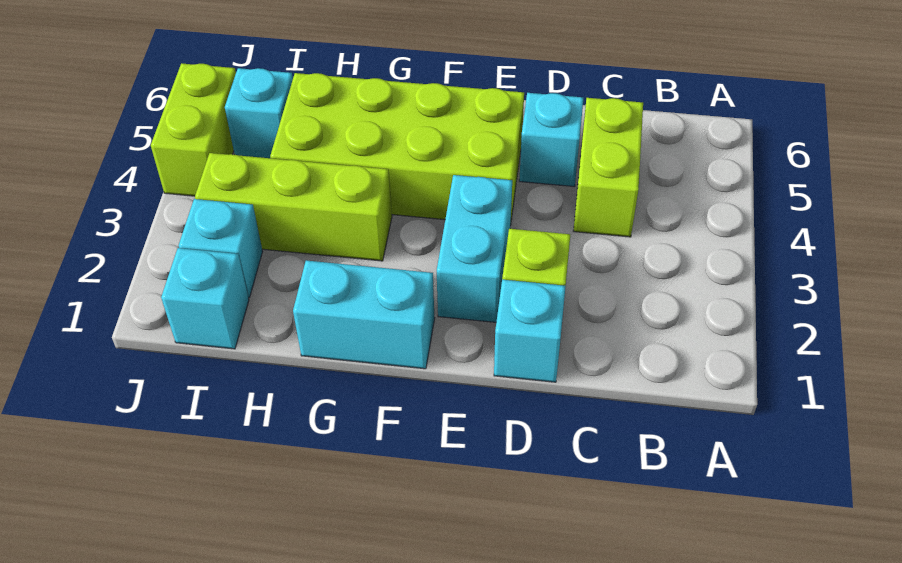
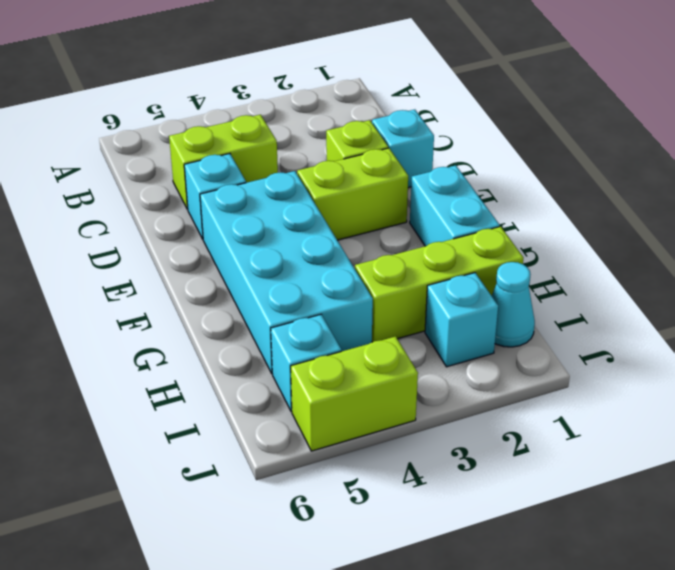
cyan brick E2:E3 level 1 -> lime brick E2:E3 level 1
lime brick E4:H5 level 1 -> cyan brick E4:H5 level 1
lime brick G3:I3 level 1 -> lime brick H1:H3 level 1
cyan brick I1 level 1 -> cyan cone I1 level 1

